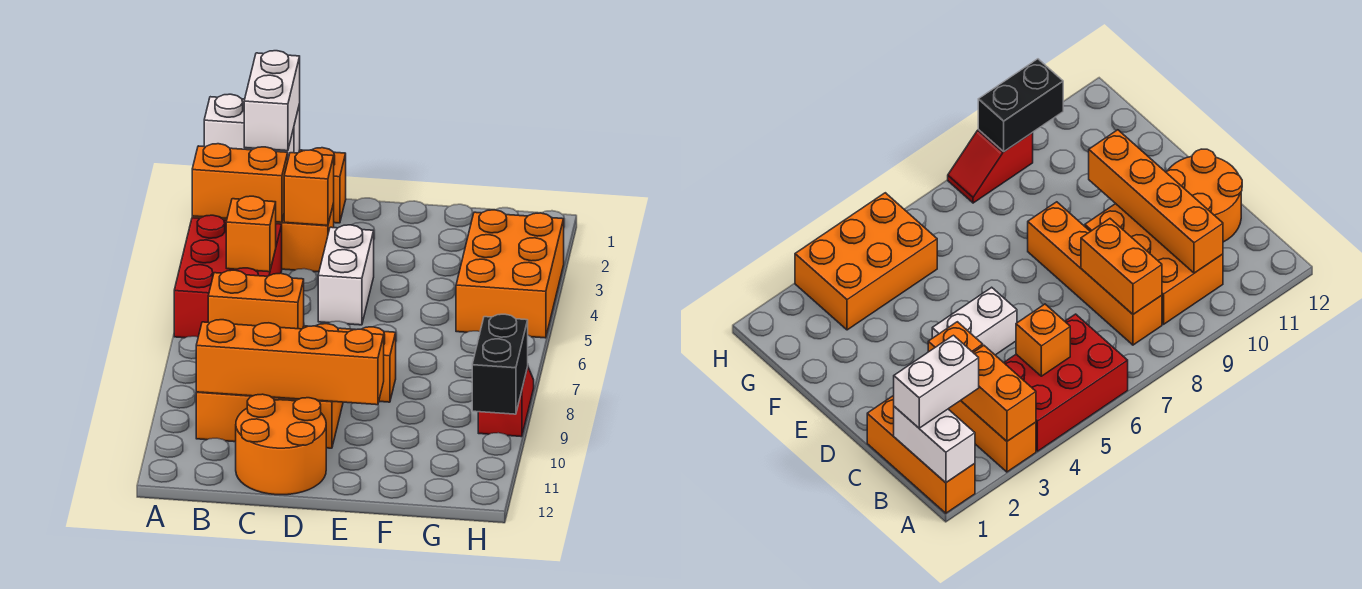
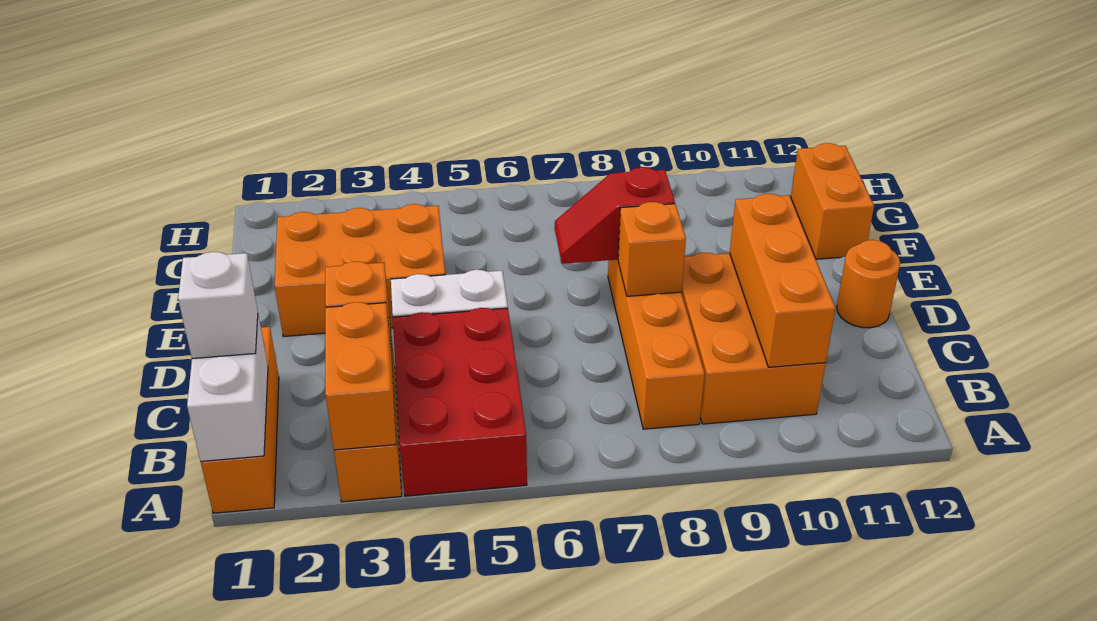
red brick A4:B6 level 1 -> red brick A4:C5 level 1
white brick B1:B2 level 3 -> white brick B1 level 3
orange brick B5 level 2 -> orange brick D8 level 2
orange brick B8:C8 level 2 -> orange brick F12:G12 level 1
orange brick B10:E10 level 2 -> orange brick B10:D10 level 2
orange round brick C11:D12 level 1 -> orange round brick D12 level 1
orange brick G3:H5 level 1 -> orange brick E2:F4 level 1
red slope H8:H9 level 1 top 9 -> red slope E7:E8 level 2 top 8
black brick H9:H10 level 2 -> none

